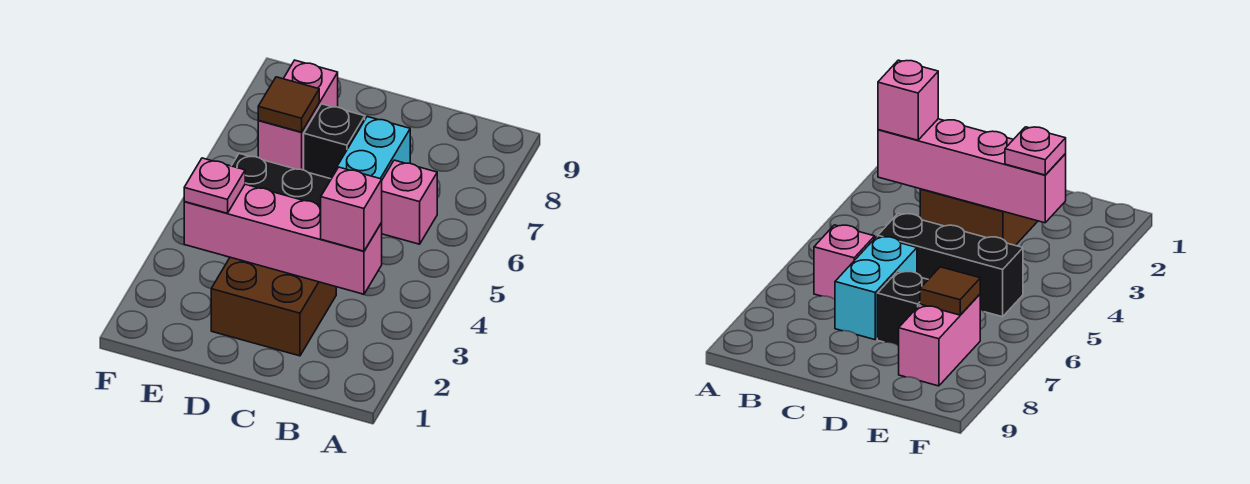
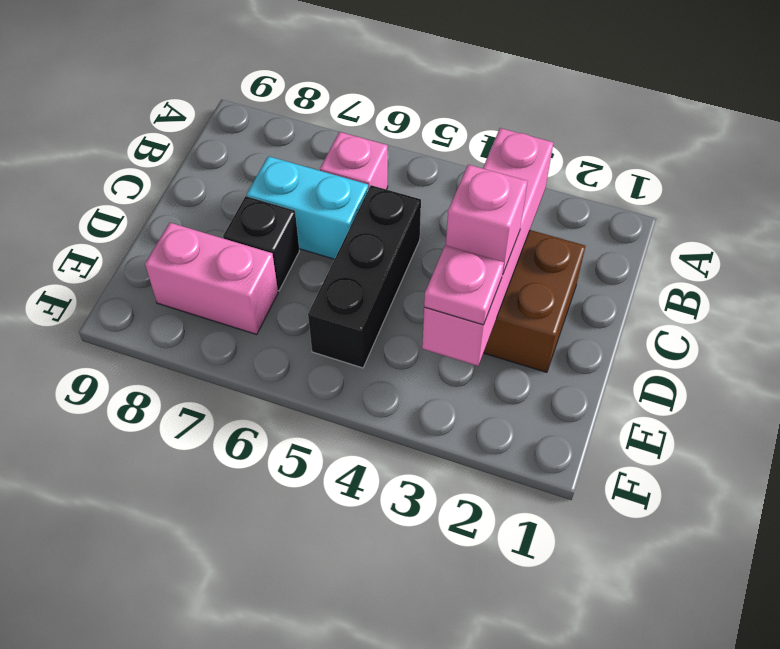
pink brick B3 level 3 -> pink brick D3 level 3
brown tile E7 level 2 -> none

